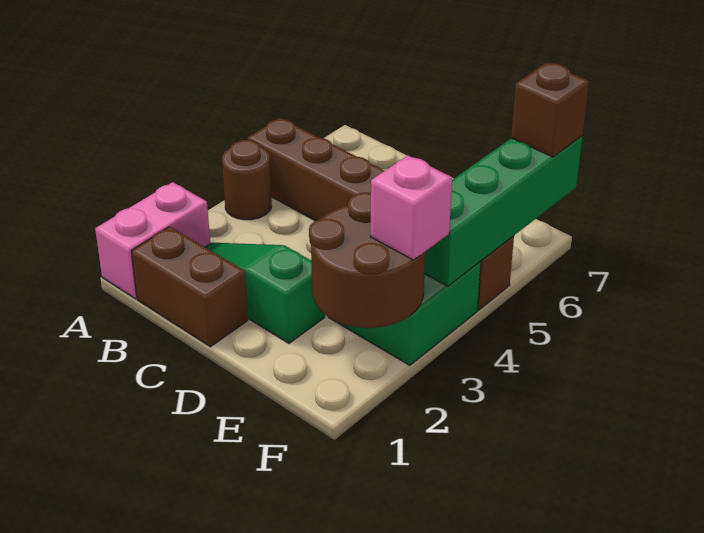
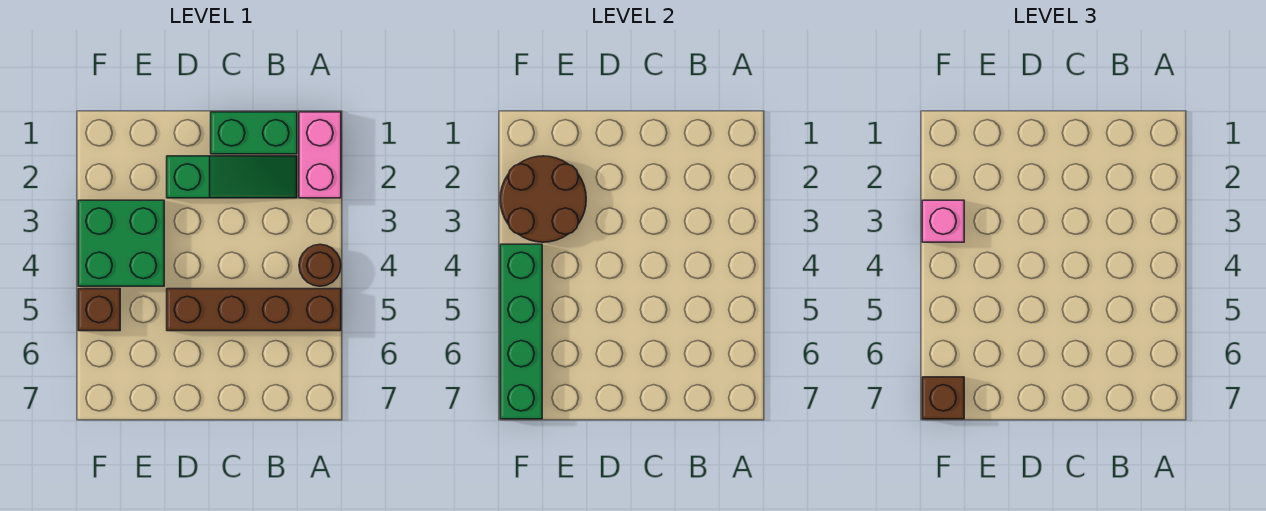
brown brick B1:C1 level 1 -> green brick B1:C1 level 1

